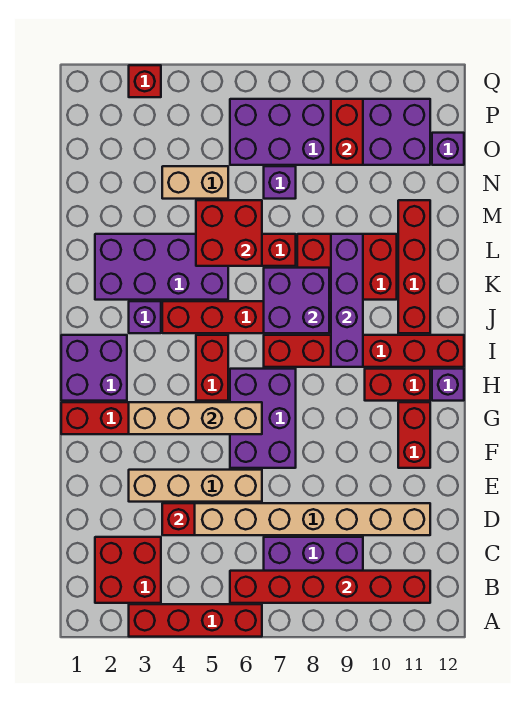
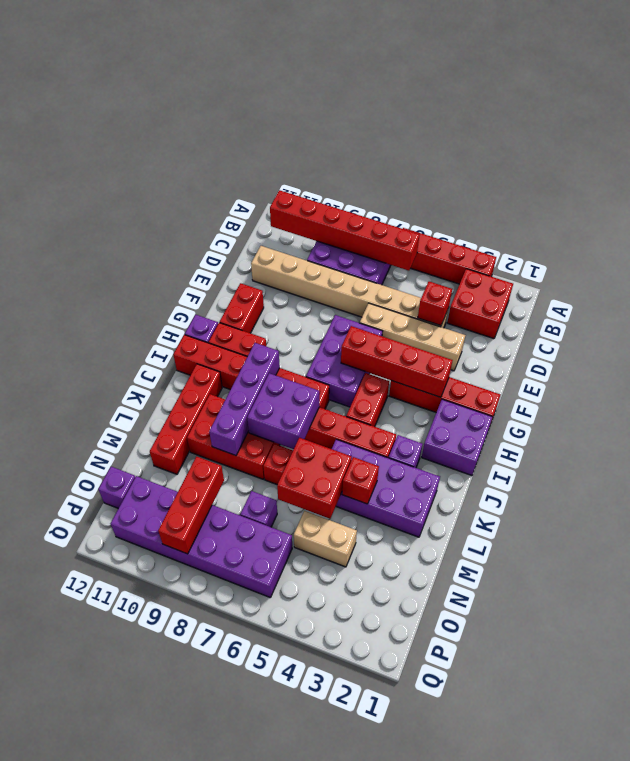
tan brick G3:G6 level 2 -> red brick G3:G6 level 2
red brick O9:P9 level 2 -> red brick N9:P9 level 2
red brick Q3 level 1 -> red brick L4 level 2

